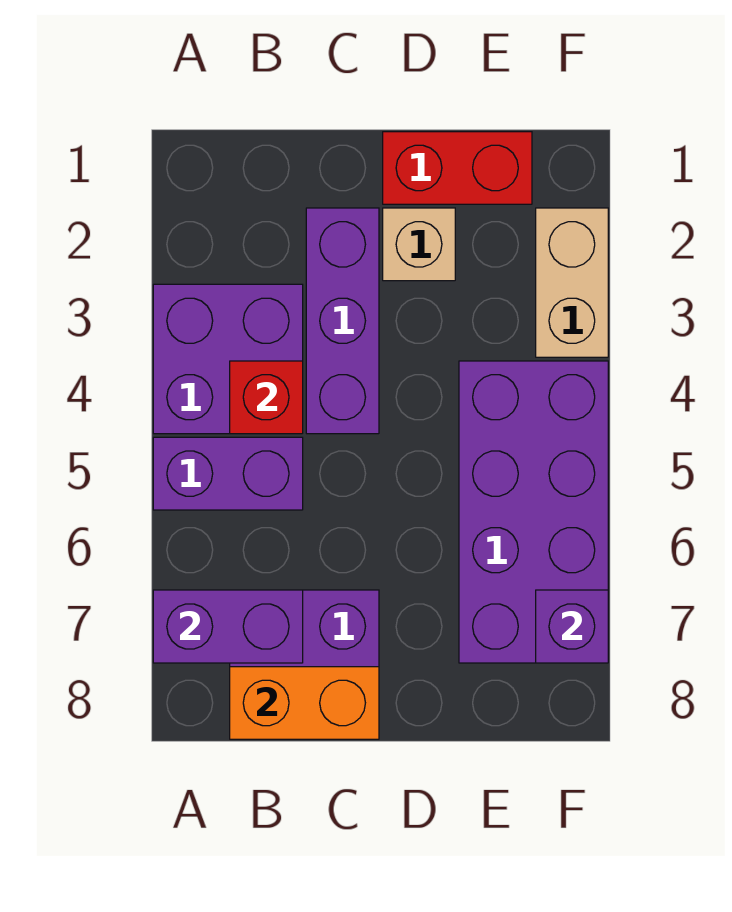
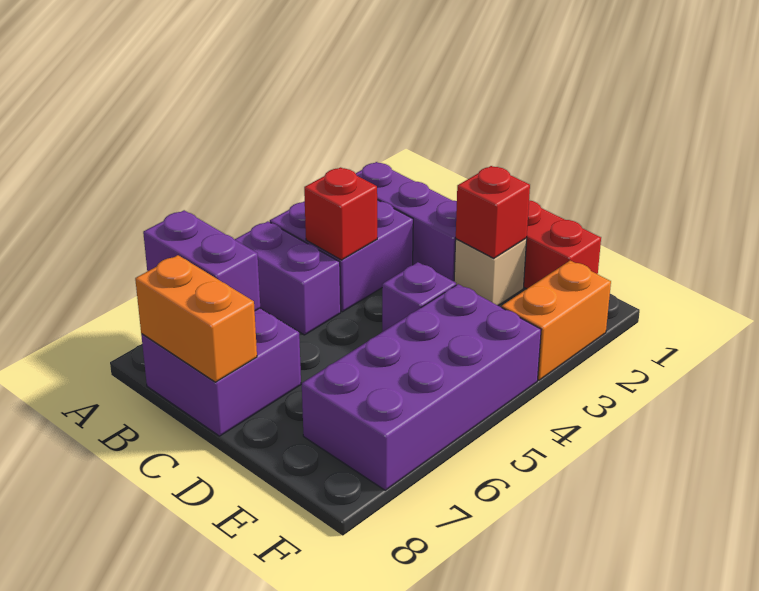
purple brick C2:C4 level 1 -> purple brick A2:C2 level 1
none -> red brick D2 level 2
tan brick F2:F3 level 1 -> orange brick F2:F3 level 1
purple brick F7 level 2 -> purple brick D4 level 1

